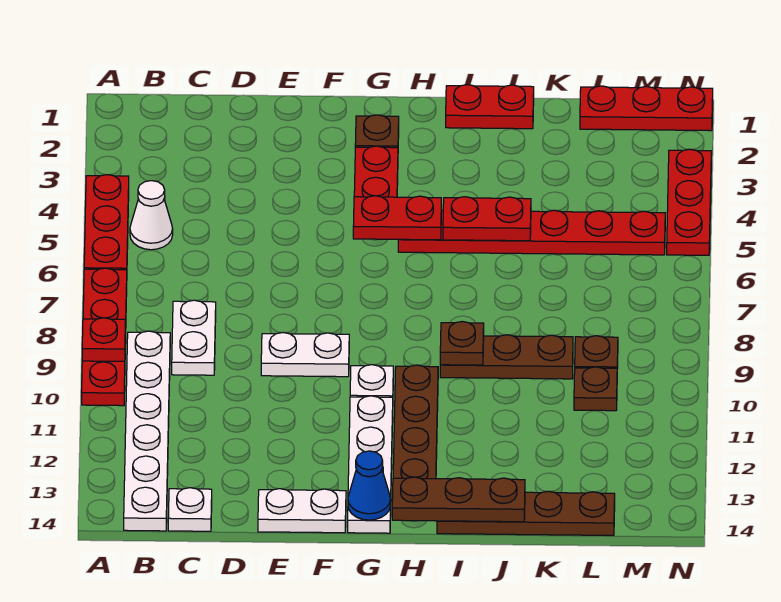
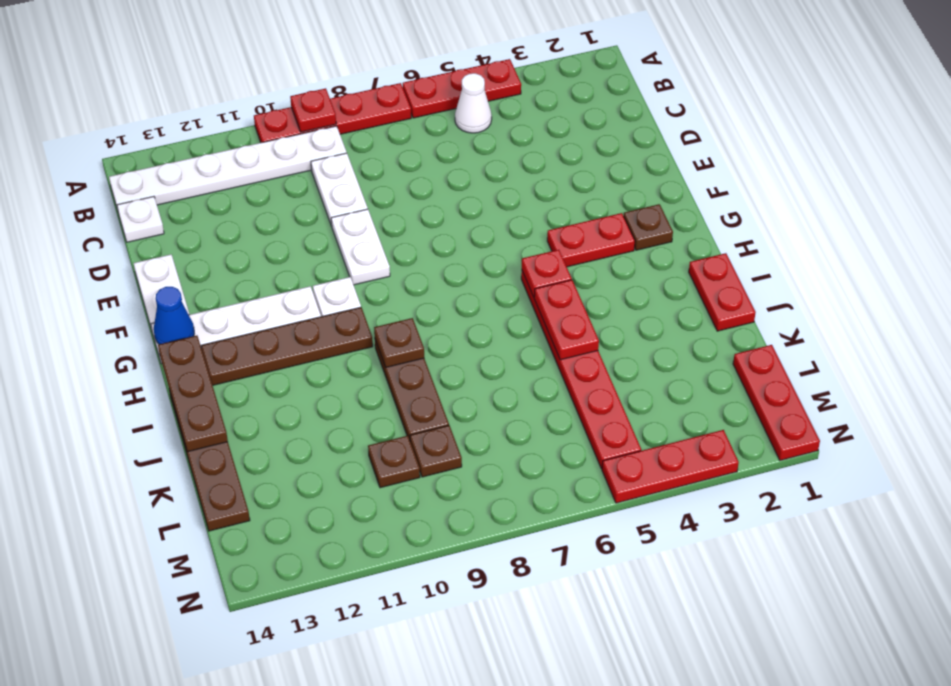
white plate C8:C9 level 1 -> white plate C9:D9 level 1
red plate G5:H5 level 2 -> red plate H5 level 2

